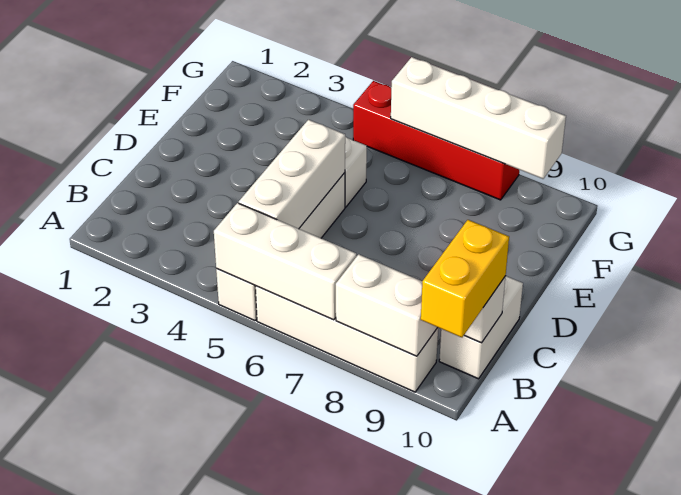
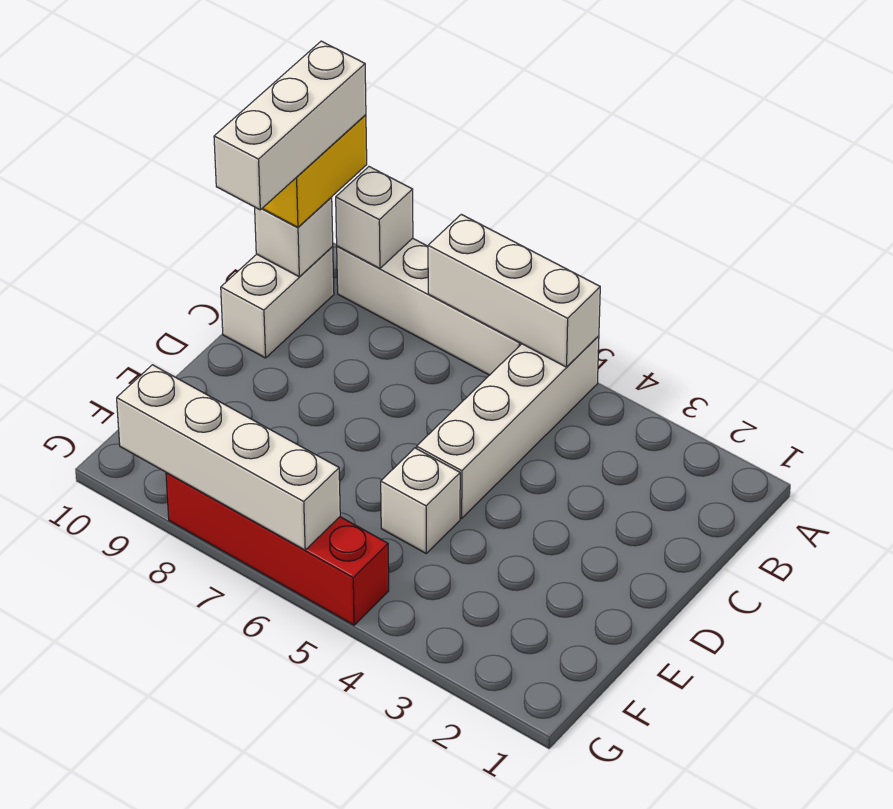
white brick A8:A9 level 2 -> white brick A9 level 2
white brick B5:D5 level 2 -> white brick A10:C10 level 4

